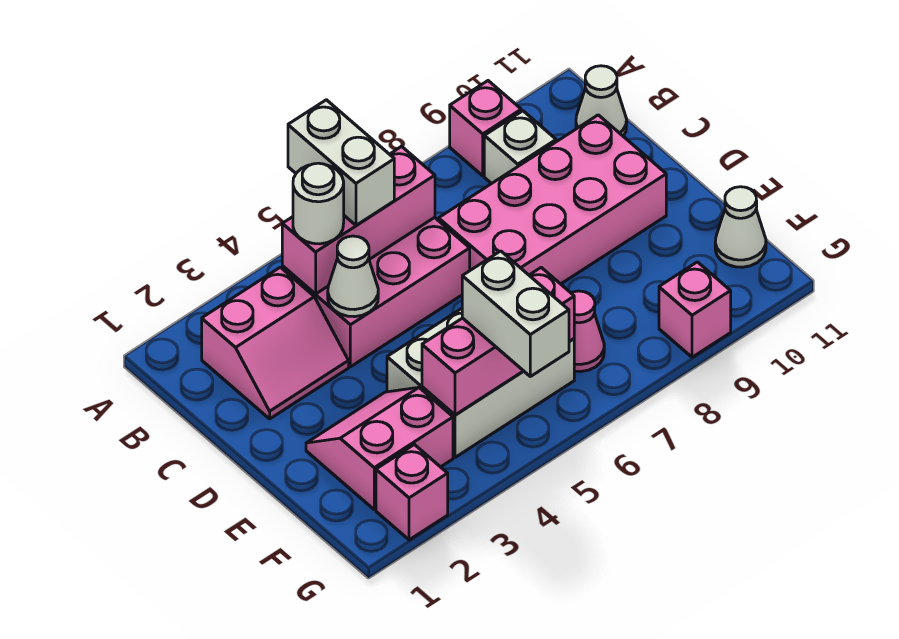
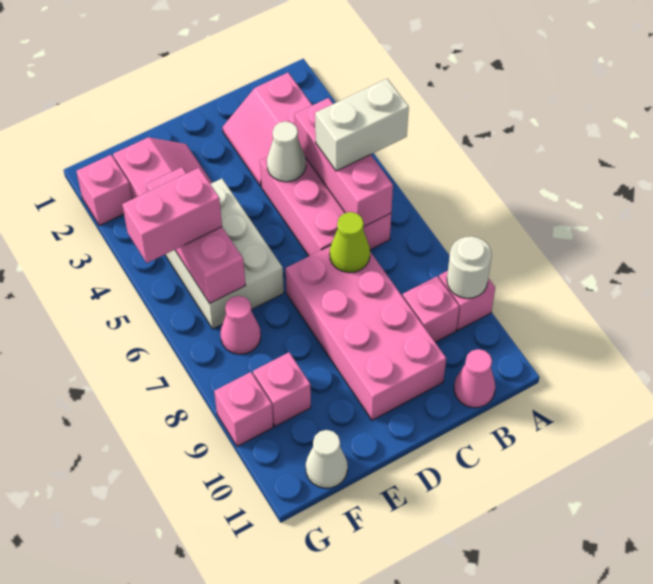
white round brick B4 level 3 -> white round brick A9 level 2
white brick B9 level 1 -> pink brick B9 level 1
white cone B11 level 1 -> pink cone B11 level 1
none -> lime cone C7 level 2
white brick F5:G5 level 3 -> pink brick F5:G5 level 3
none -> pink brick F9 level 1

